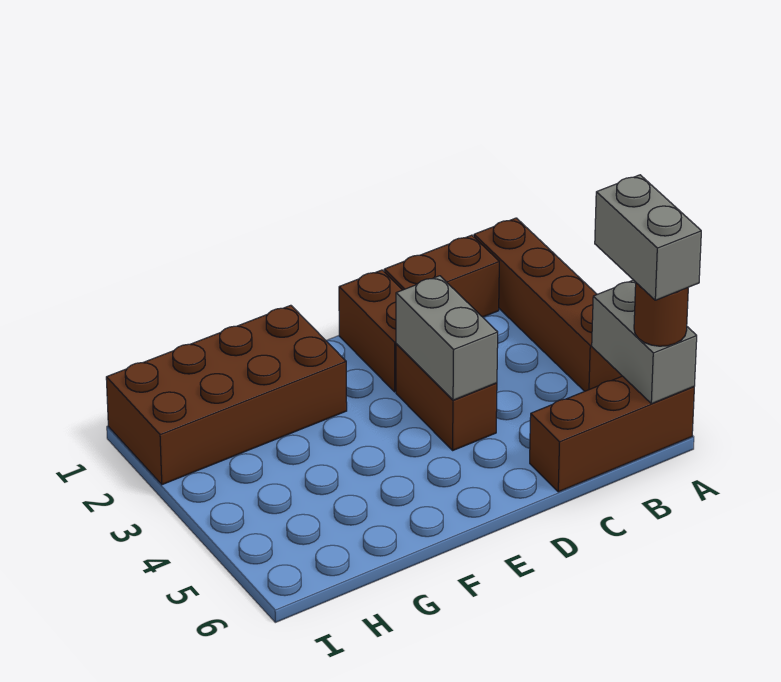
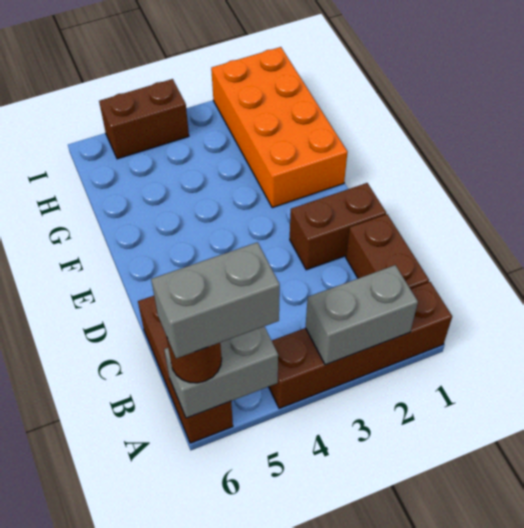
brown brick D3:D4 level 1 -> brown brick I4:I5 level 1
grey brick D3:D4 level 2 -> grey brick A2:A3 level 2
brown brick F1:I2 level 1 -> orange brick F1:I2 level 1

